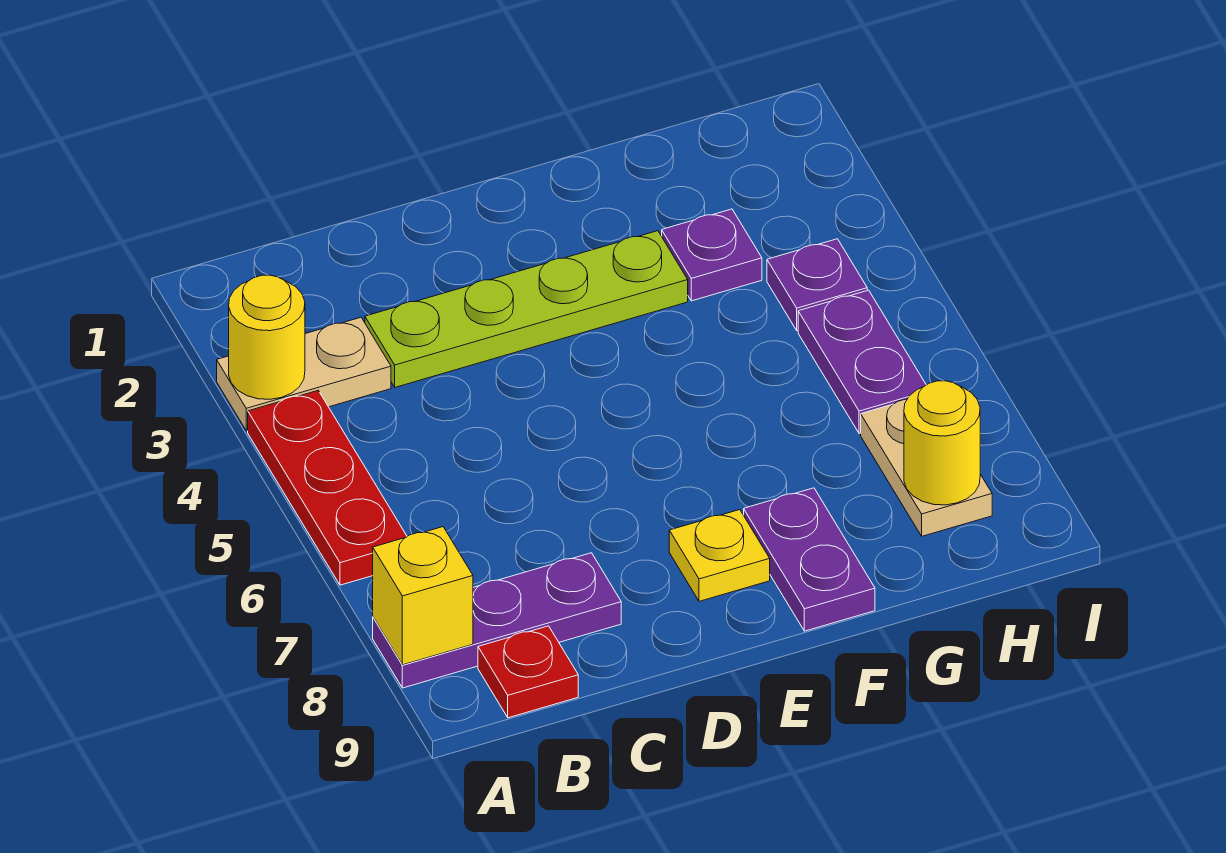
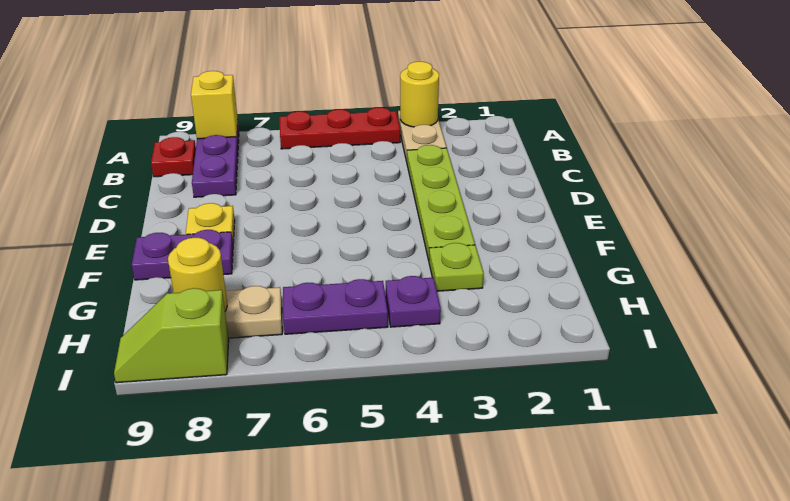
purple plate G3 level 1 -> lime plate G3 level 1
none -> lime slope I8:I9 level 1 top 8

